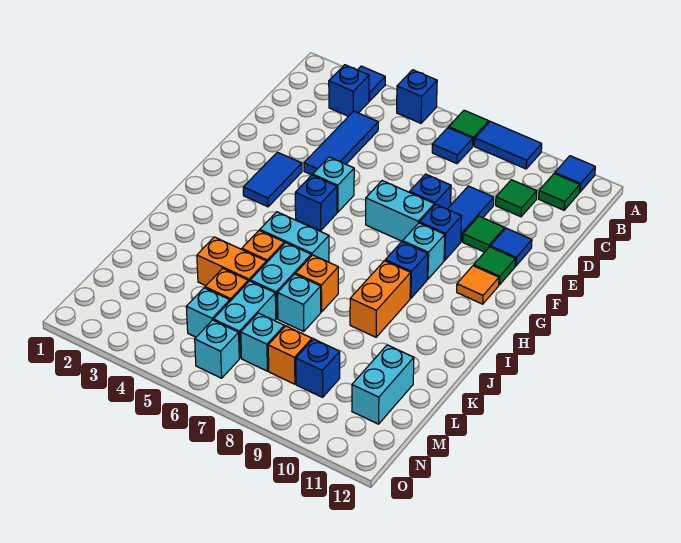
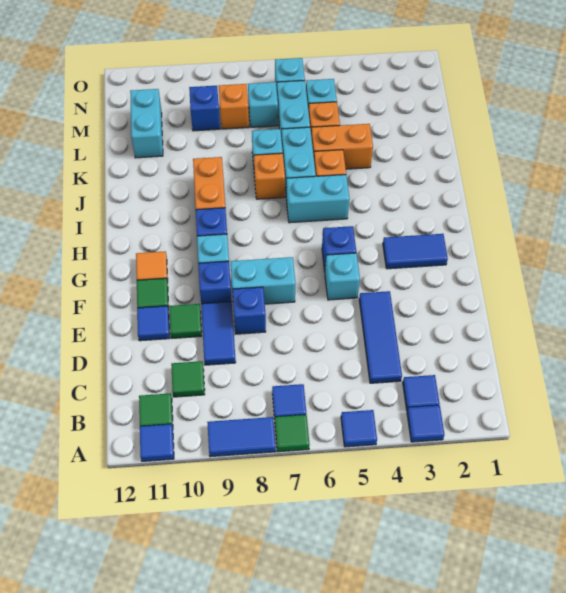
blue brick A5 level 1 -> blue tile A5 level 1
blue brick B3 level 1 -> blue tile B3 level 1
blue tile F3:G3 level 1 -> blue tile G2:G3 level 1

